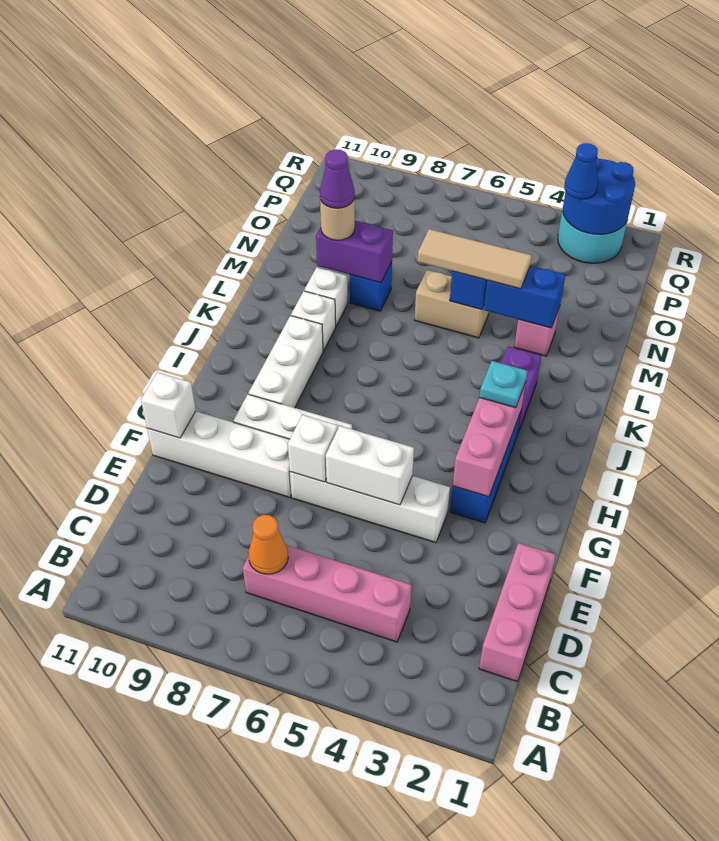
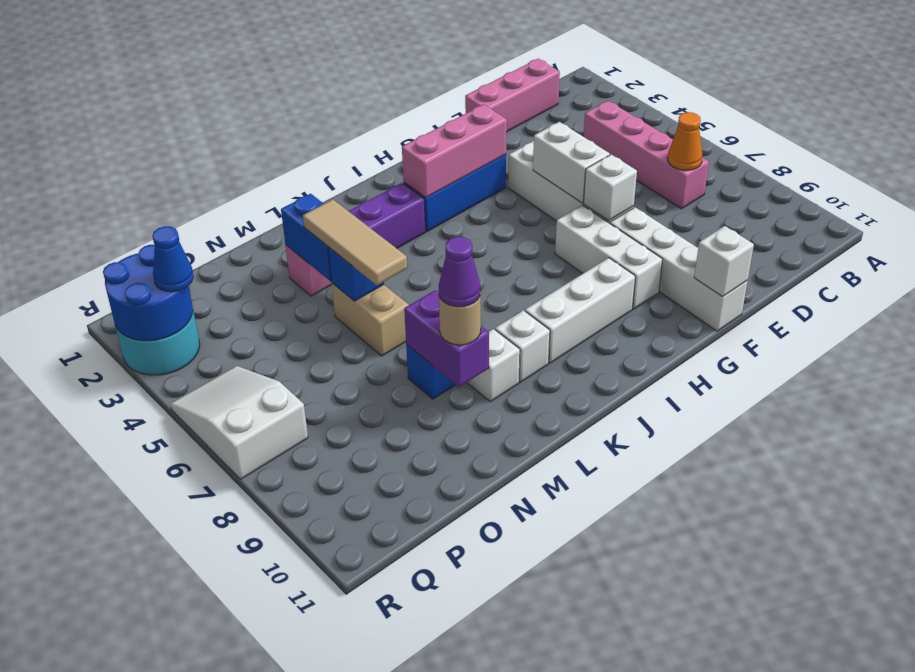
cyan plate I3 level 3 -> none
none -> white slope Q5:R7 level 1 top 7

